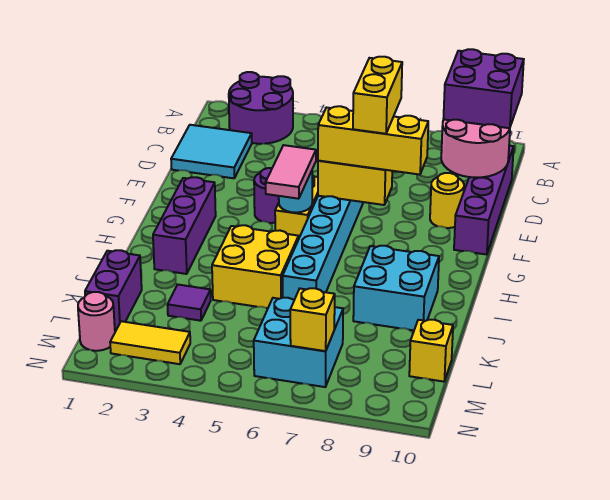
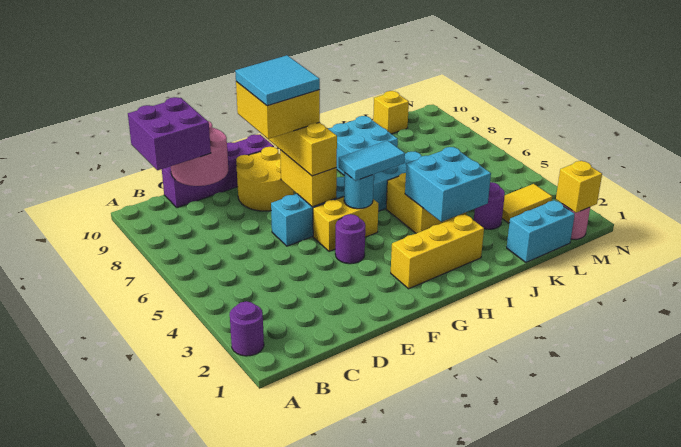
purple round brick A2:B3 level 1 -> purple round brick A2 level 1
cyan tile C1:D2 level 1 -> cyan tile E7:F8 level 5
yellow brick E7:F7 level 4 -> yellow brick E7:F8 level 4
yellow round brick E9 level 1 -> yellow round brick E8:F9 level 1
purple brick G2:I2 level 1 -> yellow brick G2:I2 level 1
pink tile G5:H5 level 3 -> cyan tile G5:H5 level 3
purple brick K1:L1 level 1 -> cyan brick K1:L1 level 1
purple tile K3 level 1 -> purple round brick K3 level 1
cyan brick L6:M7 level 1 -> cyan brick I3:J4 level 2
yellow tile M2:M3 level 1 -> yellow tile L3:M3 level 1
yellow brick M7 level 2 -> yellow brick M1 level 2

